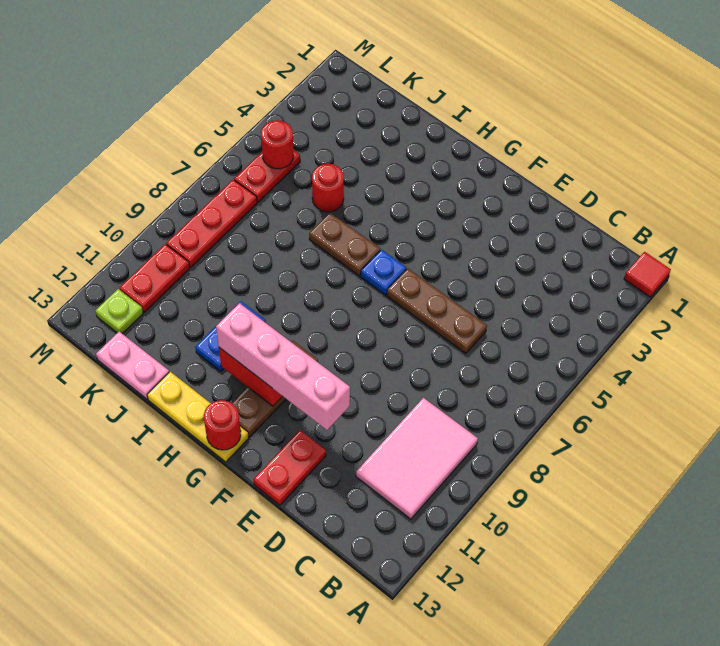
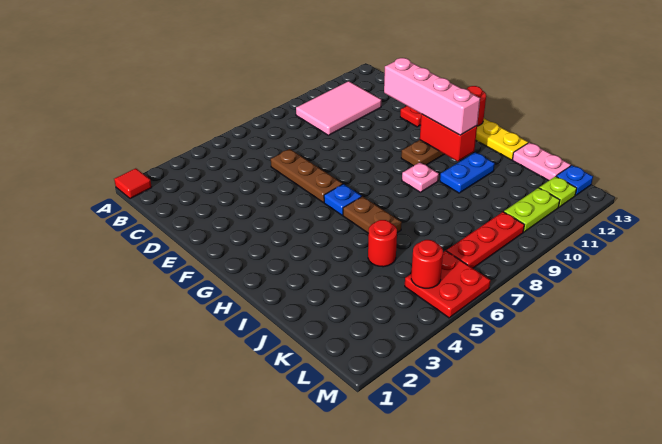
none -> pink plate H9 level 1
red plate L5:L6 level 1 -> red plate L5:M6 level 1
red plate L10:L11 level 1 -> lime plate L10:L11 level 1
none -> blue plate L13 level 1

